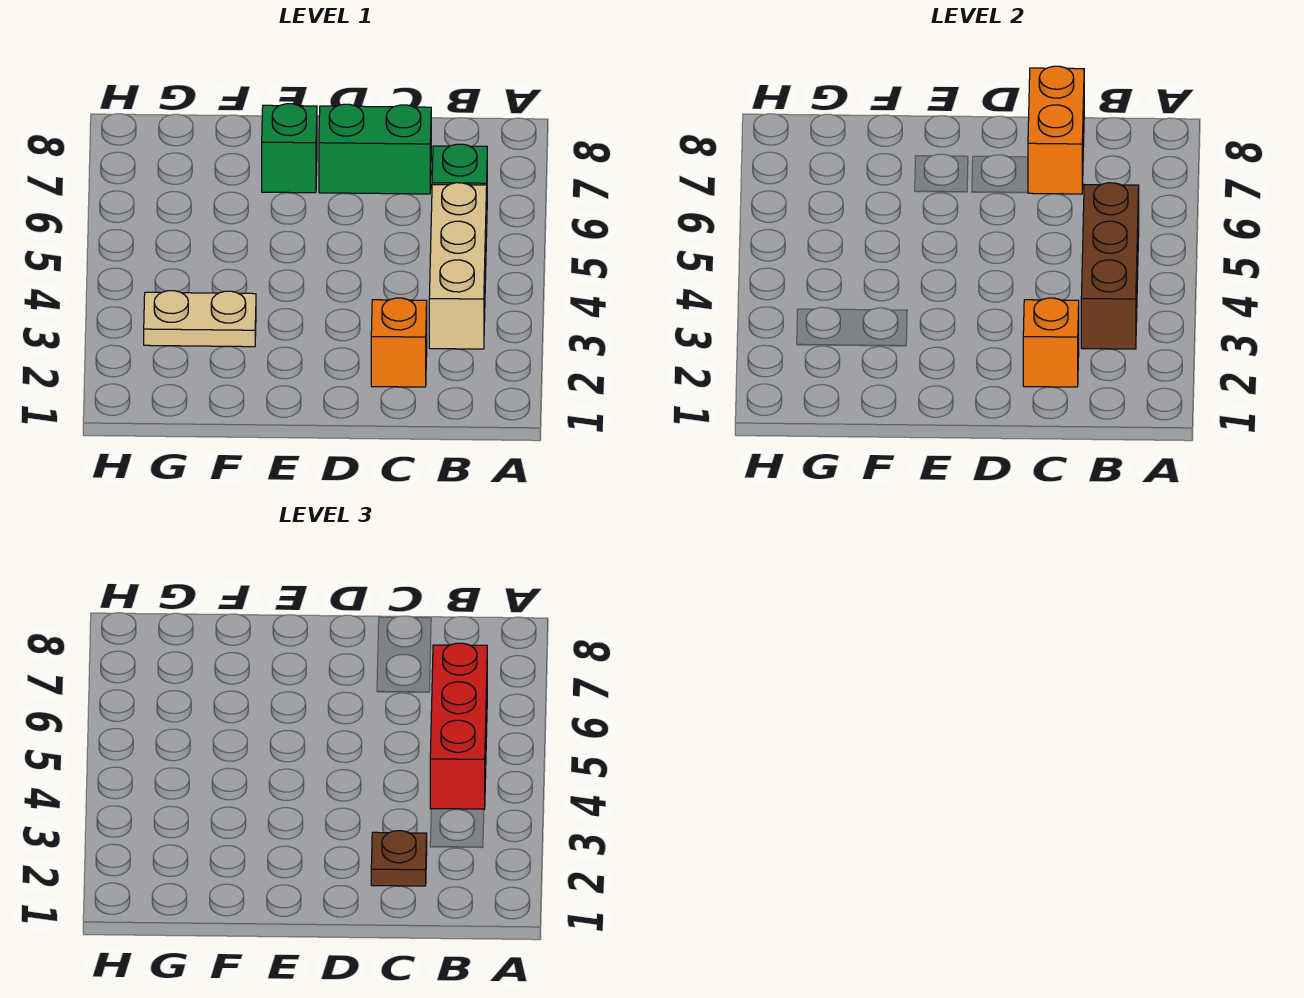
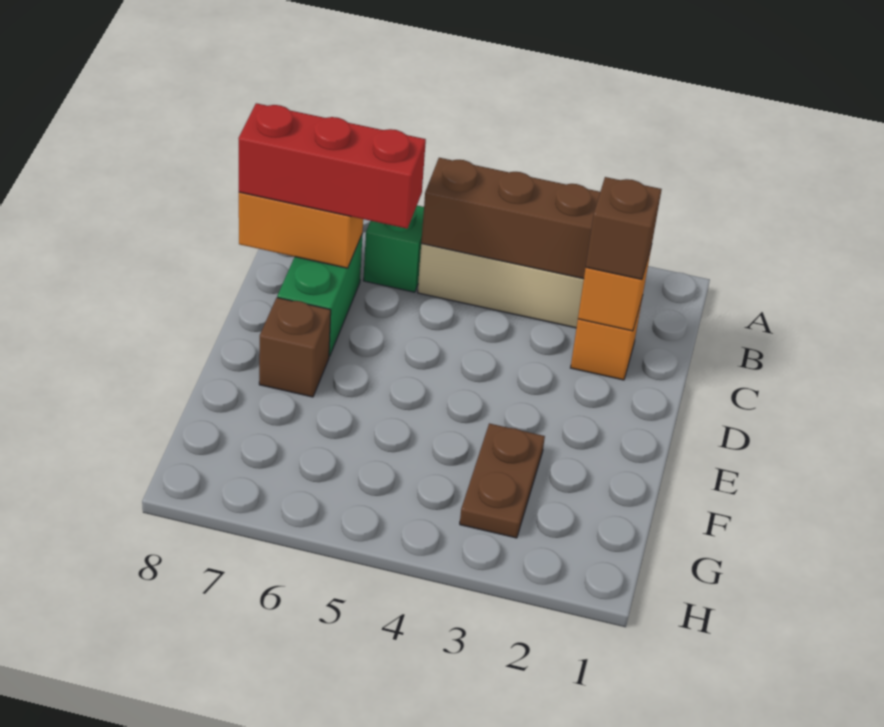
red brick B4:B6 level 3 -> red brick C6:C8 level 3
brown plate C2 level 3 -> brown brick C2 level 3
green brick E7 level 1 -> brown brick E7 level 1
tan plate F3:G3 level 1 -> brown plate F3:G3 level 1

